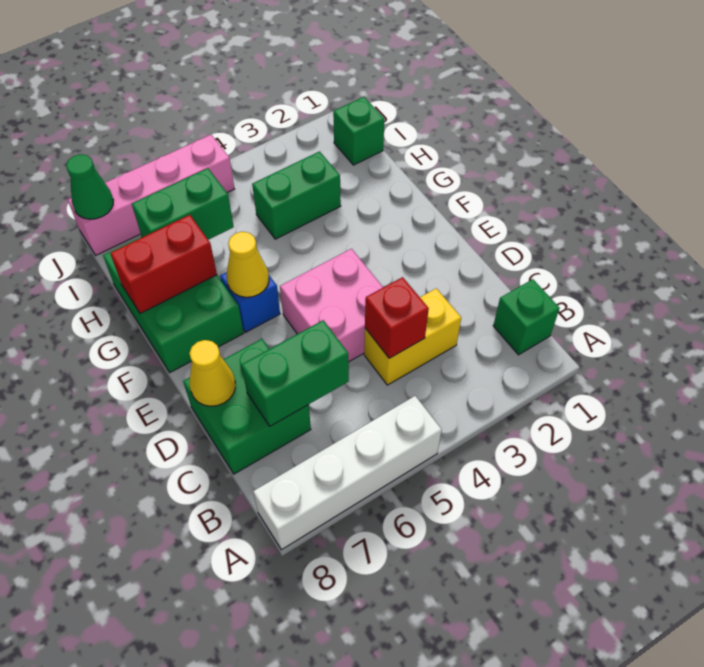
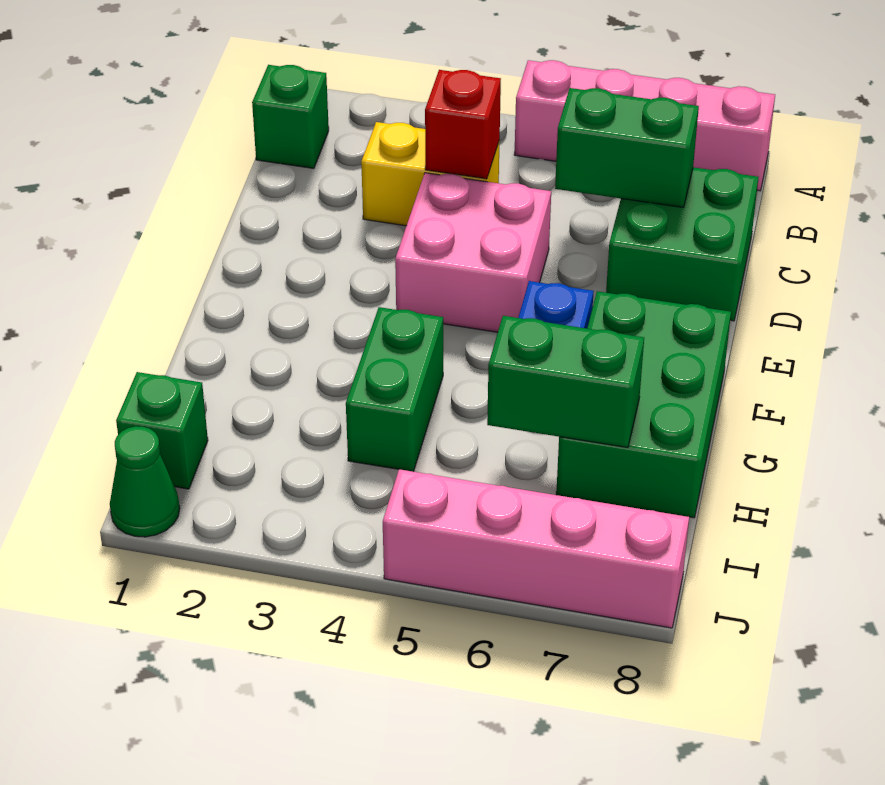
white brick A5:A8 level 1 -> pink brick A5:A8 level 1
yellow cone D8 level 2 -> none
yellow cone F6 level 2 -> none
red brick G7:G8 level 2 -> none
green brick H3:H4 level 1 -> green brick G4:H4 level 1
green cone J8 level 2 -> green cone J1 level 1

